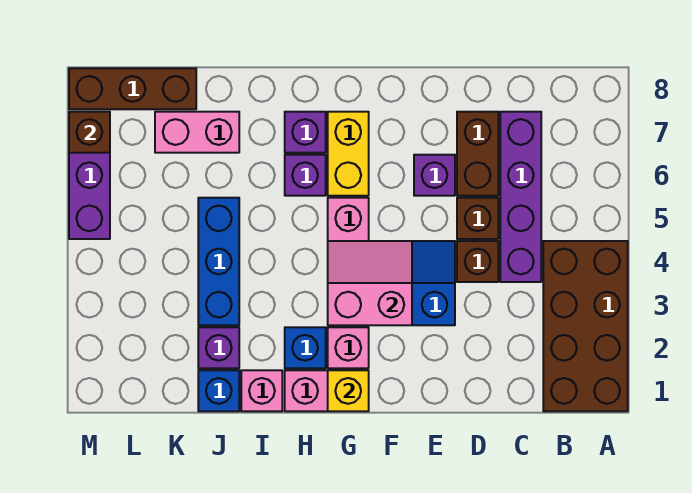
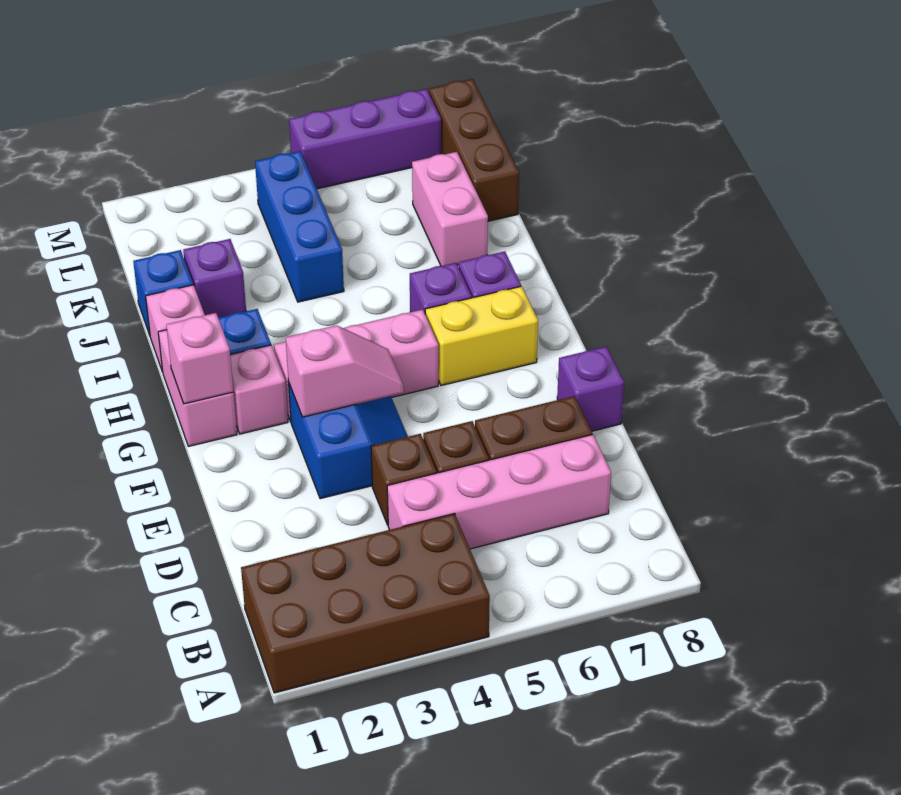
purple brick C4:C7 level 1 -> pink brick C4:C7 level 1
purple brick E6 level 1 -> purple brick E8 level 1
pink slope F3:G4 level 2 top 3 -> pink slope F3:F4 level 2 top 3
yellow brick G1 level 2 -> pink brick G1 level 2
blue brick J3:J5 level 1 -> blue brick J4:L4 level 1
brown brick M7 level 2 -> none

